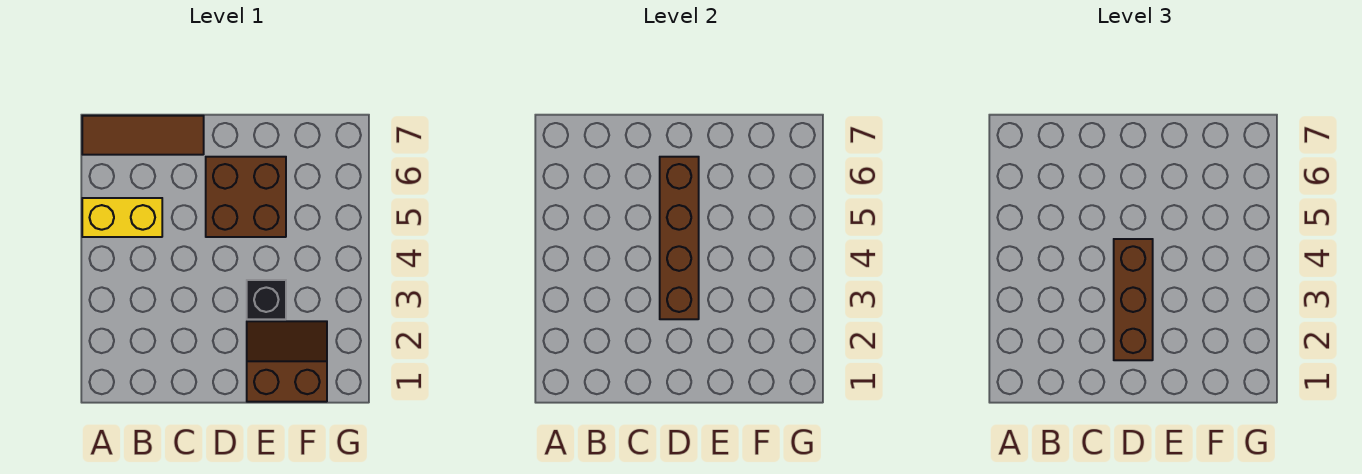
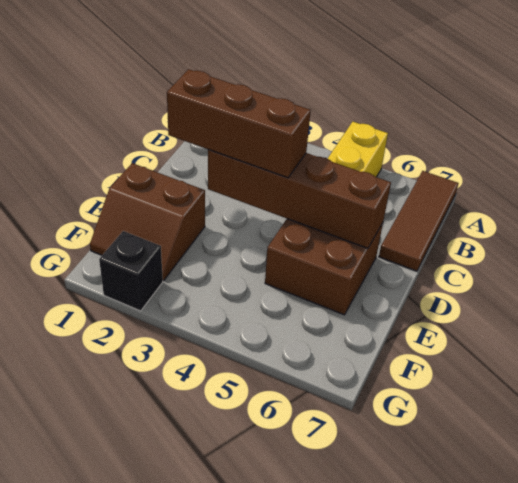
brown slope E1:F2 level 1 top 1 -> brown slope E1:F2 level 1 top E
black brick E3 level 1 -> black brick G2 level 1

